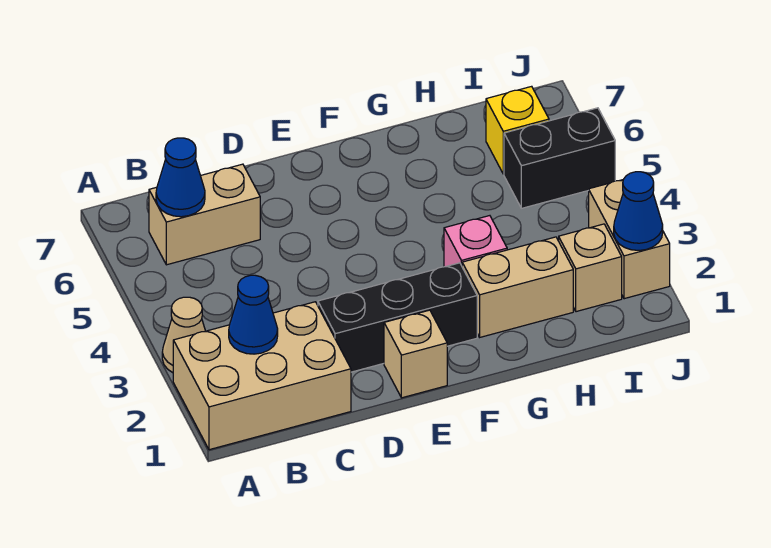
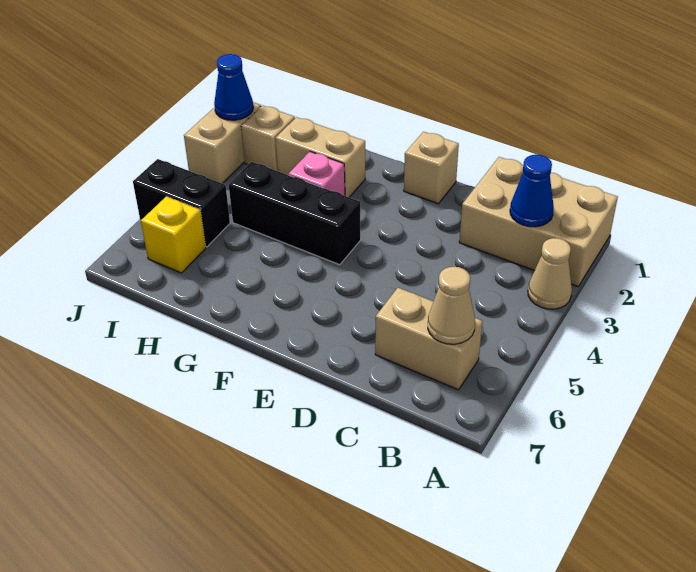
blue cone B6 level 2 -> tan cone B6 level 2
black brick D2:F2 level 1 -> black brick F4:H4 level 1

